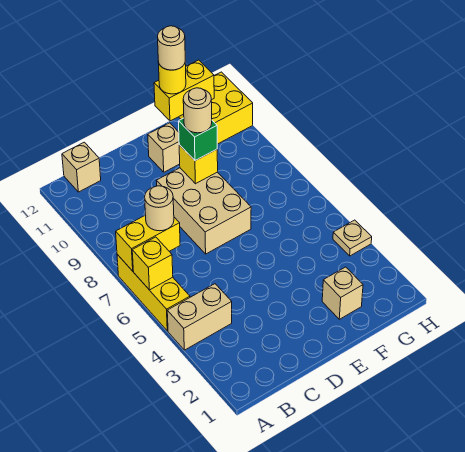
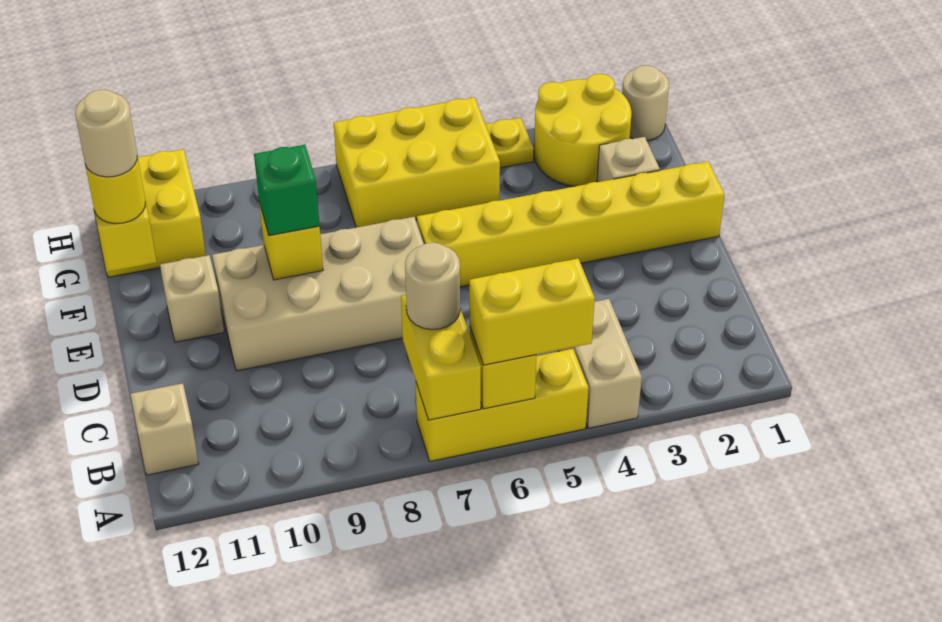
none -> yellow brick A5:A6 level 3
tan brick D7:E9 level 1 -> tan brick D7:E10 level 1
none -> yellow brick E1:E6 level 1
tan round brick E9 level 4 -> tan round brick H1 level 1
none -> yellow round brick G2:H3 level 1
none -> yellow brick G5:H7 level 1
tan plate H4 level 1 -> yellow plate H4 level 1

